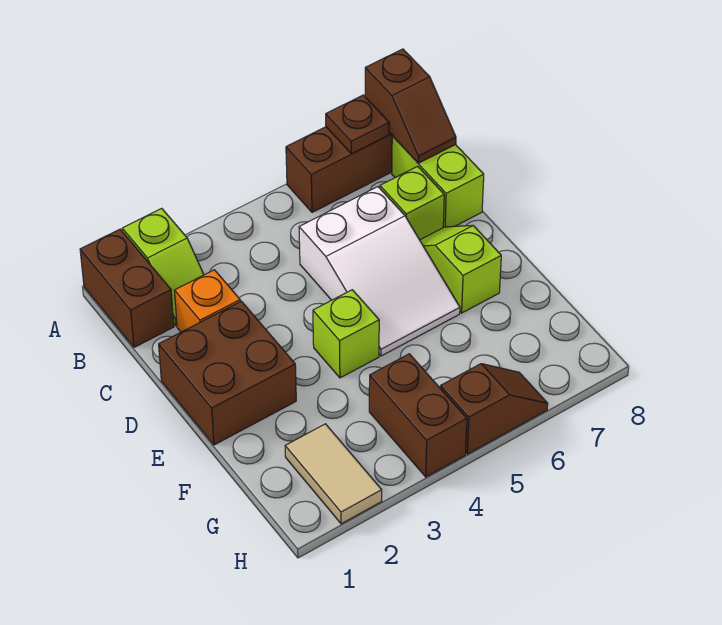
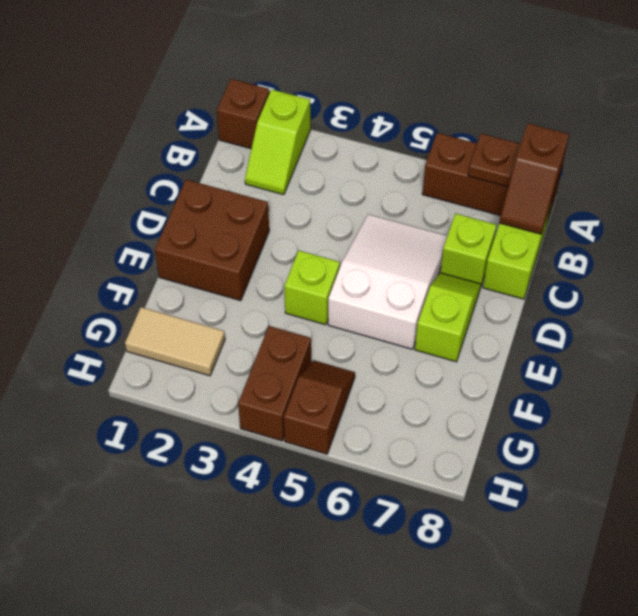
brown brick A1:B1 level 1 -> brown brick A1 level 1
orange brick C2 level 1 -> none
white slope C5:E6 level 1 top C -> white slope C5:E6 level 1 top E
tan tile G2:H2 level 1 -> tan tile G1:G2 level 1
brown slope H5:H6 level 1 top 5 -> brown slope G5:H5 level 1 top H

